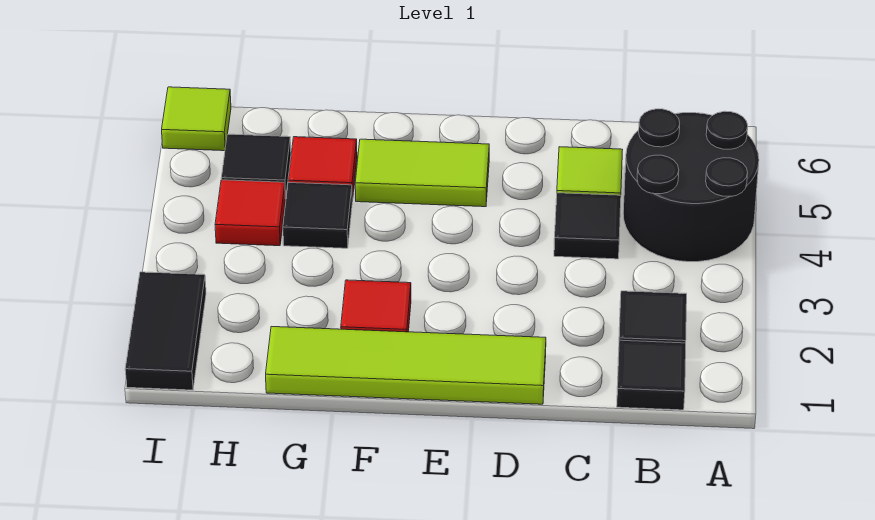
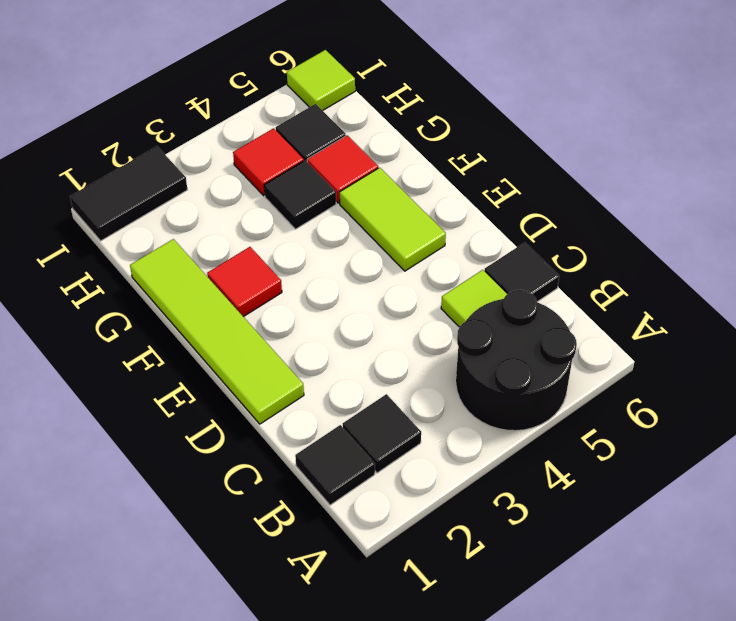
black tile C4 level 1 -> black tile C6 level 1

